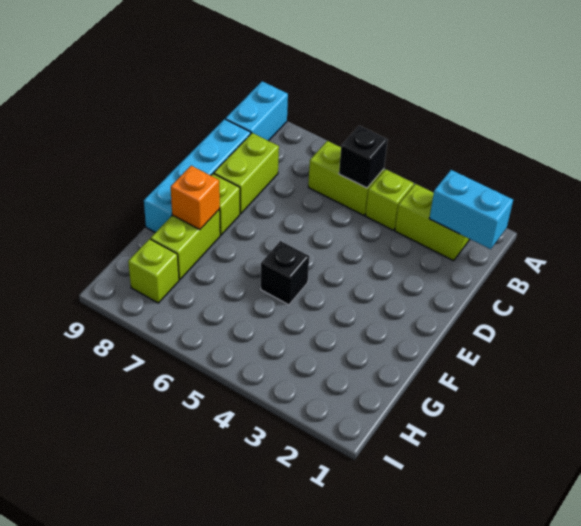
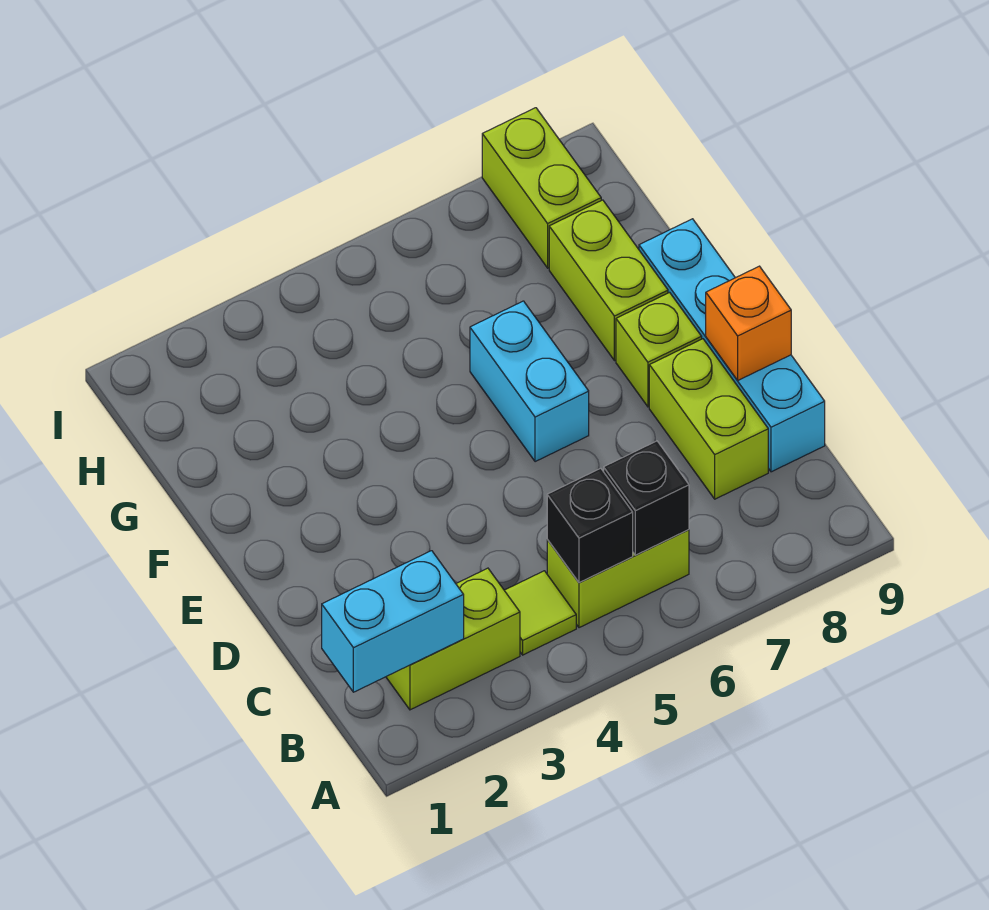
cyan brick A9:B9 level 1 -> cyan brick E6:F6 level 1
lime brick B4 level 1 -> lime tile B4 level 1
black brick F5 level 1 -> black brick B6 level 2
orange brick F8 level 2 -> orange brick D9 level 2
lime brick H8 level 1 -> lime brick H8:I8 level 1

